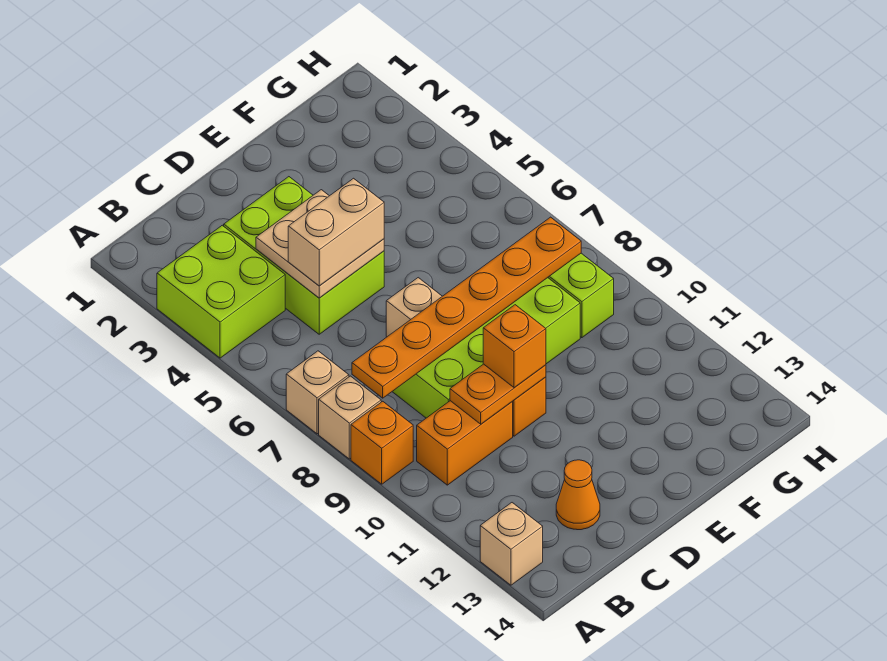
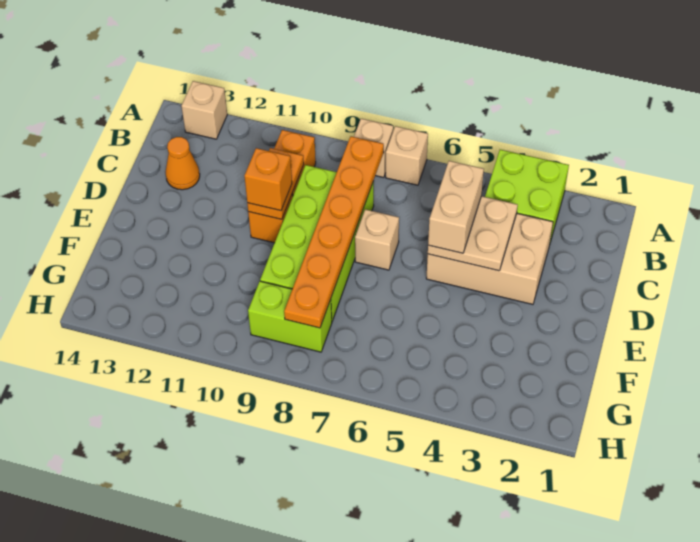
orange brick A9 level 1 -> none
lime brick C3:D5 level 1 -> tan brick C3:D5 level 1

